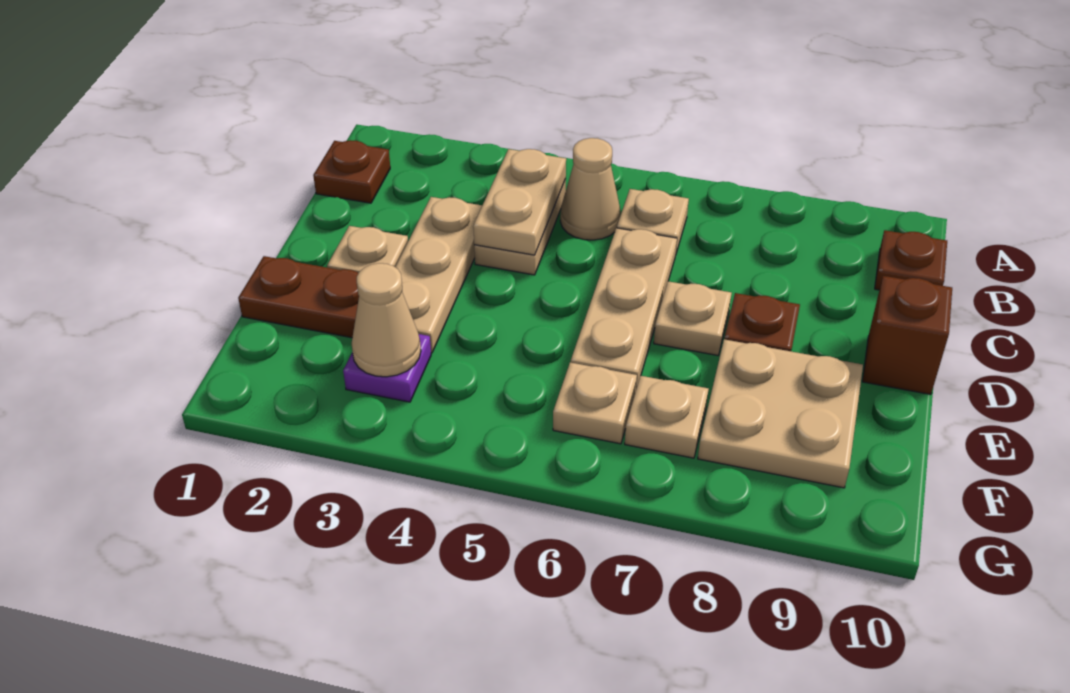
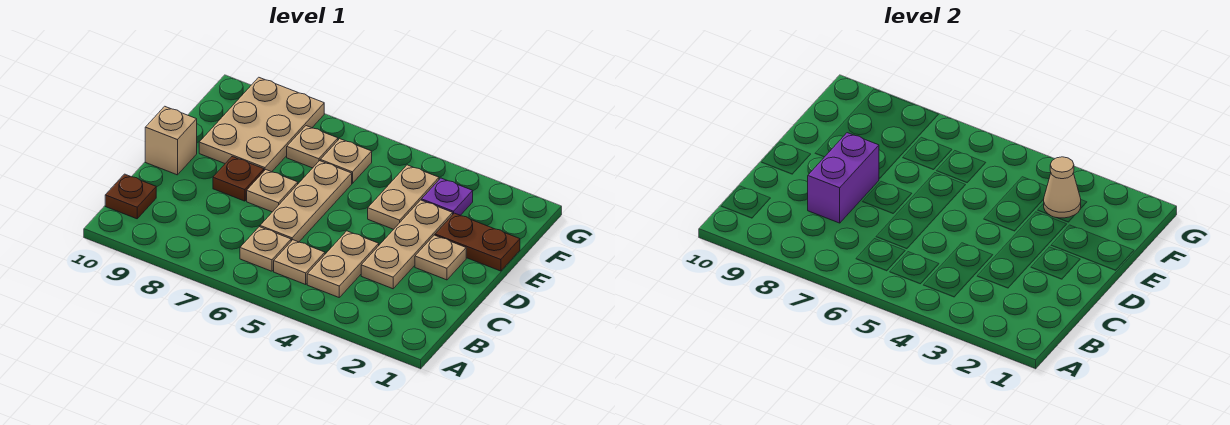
brown plate B1 level 1 -> none
tan plate B4:C4 level 2 -> tan plate E4:F4 level 1
tan cone B5 level 1 -> tan plate B5 level 1
none -> purple brick C8:D8 level 2
brown brick D10 level 1 -> tan brick D10 level 1
tan plate E8:F9 level 1 -> tan plate E8:G9 level 1

